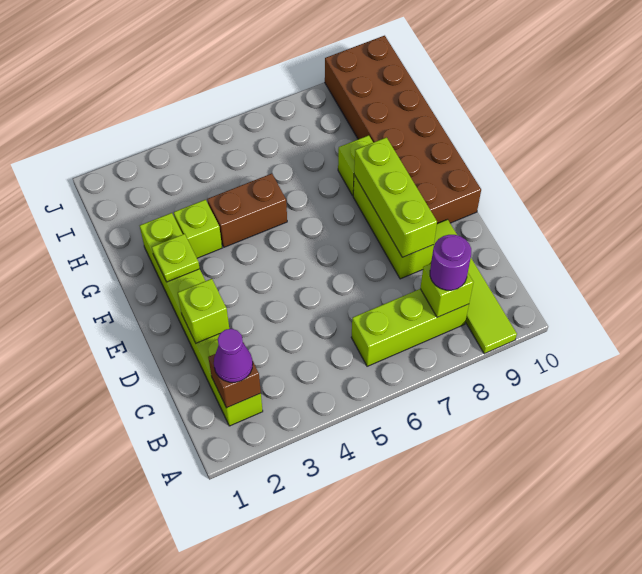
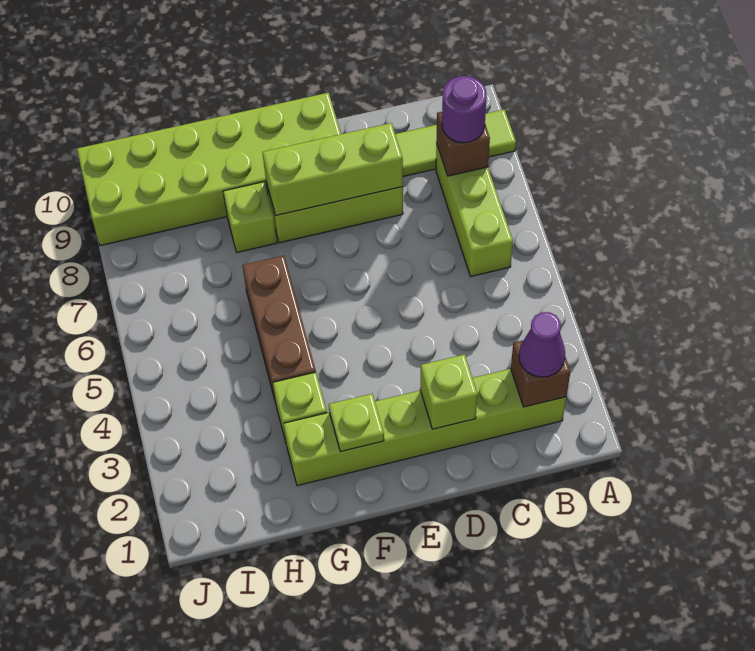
lime brick B8 level 2 -> brown brick B8 level 2
brown brick E9:J10 level 1 -> lime brick E9:J10 level 1
brown brick G4:G5 level 1 -> brown brick G4:G6 level 1

